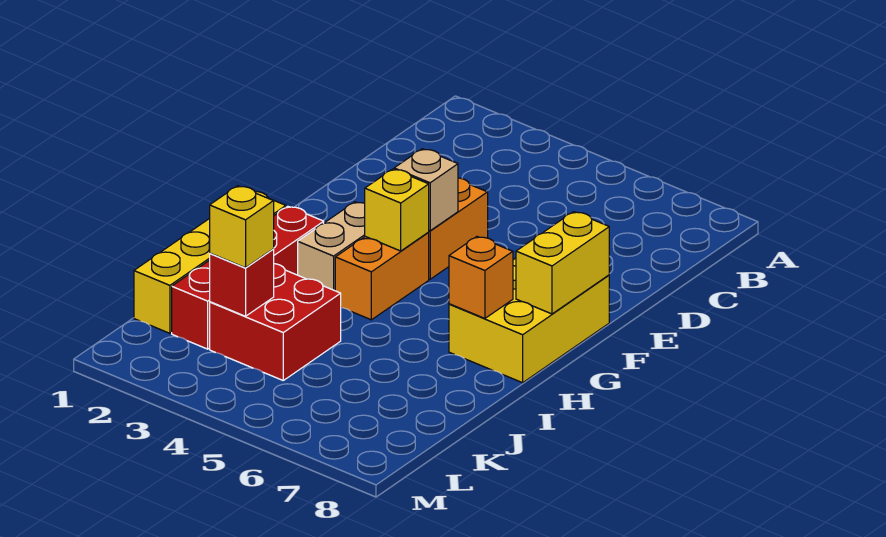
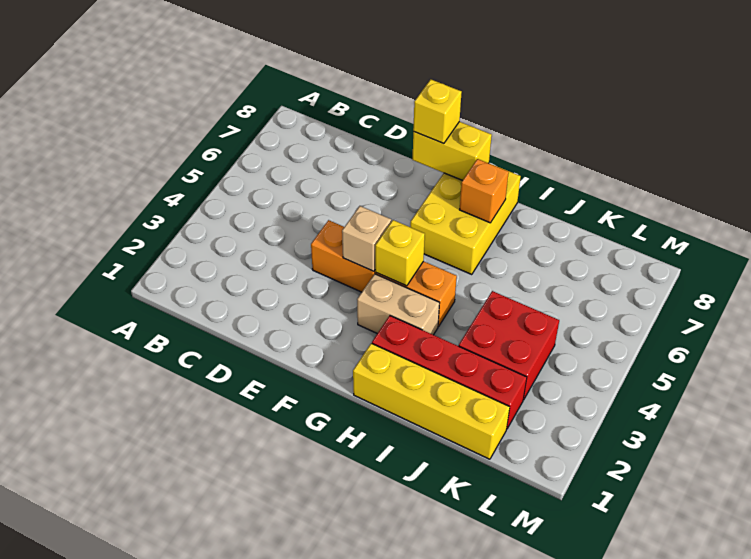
yellow brick F7:H8 level 1 -> yellow brick G6:H8 level 1
red brick K3 level 2 -> none
yellow brick K3 level 3 -> yellow brick F8 level 3

